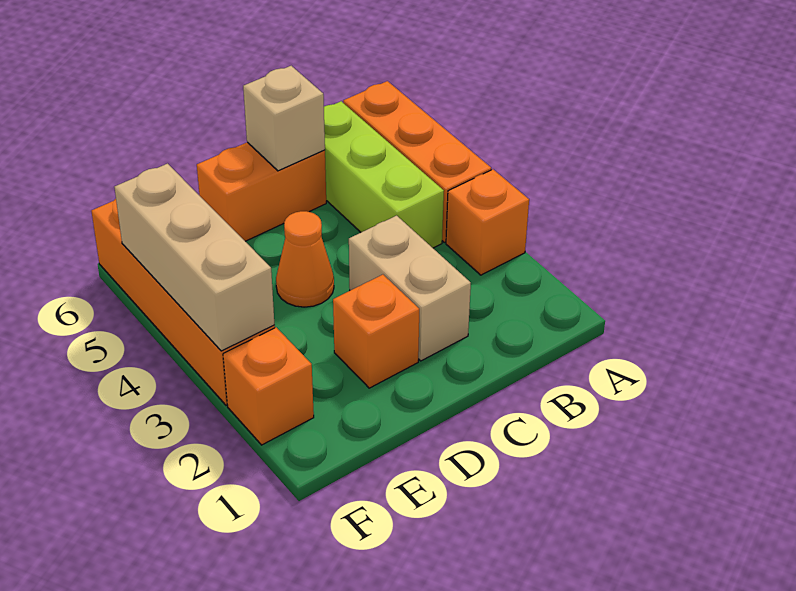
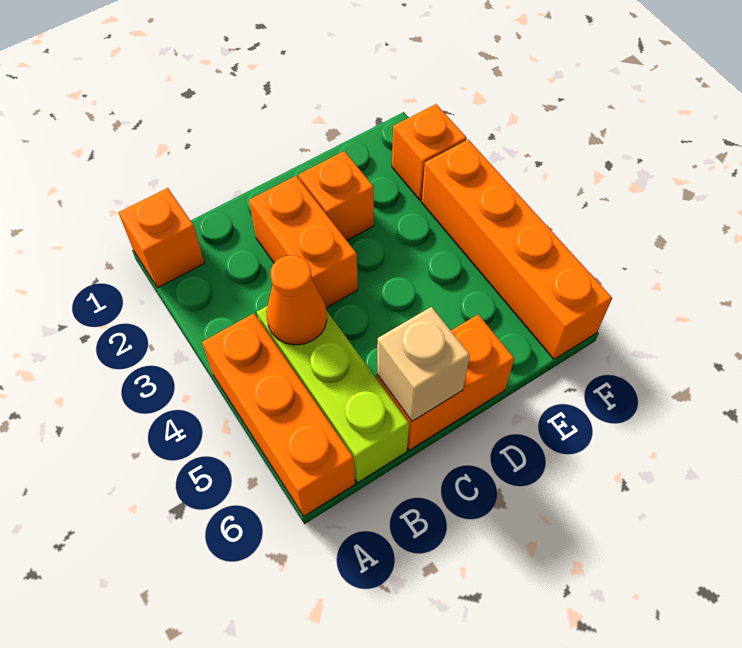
orange brick A3 level 1 -> orange brick A1 level 1
tan brick C2:C3 level 1 -> orange brick C2:C3 level 1
orange cone D4 level 1 -> orange cone B4 level 2
tan brick F3:F5 level 2 -> none

